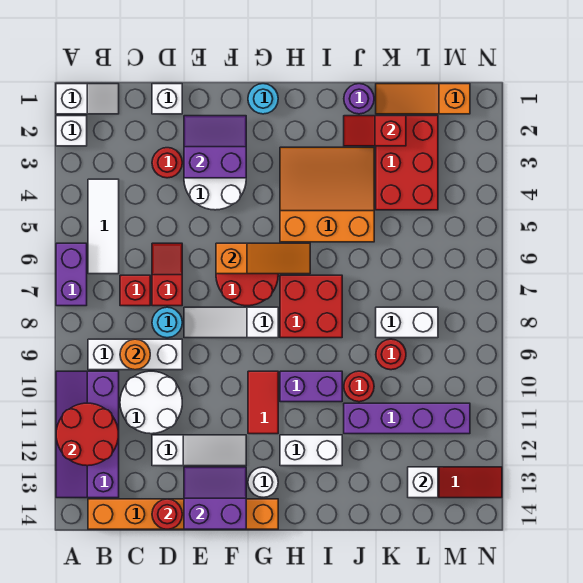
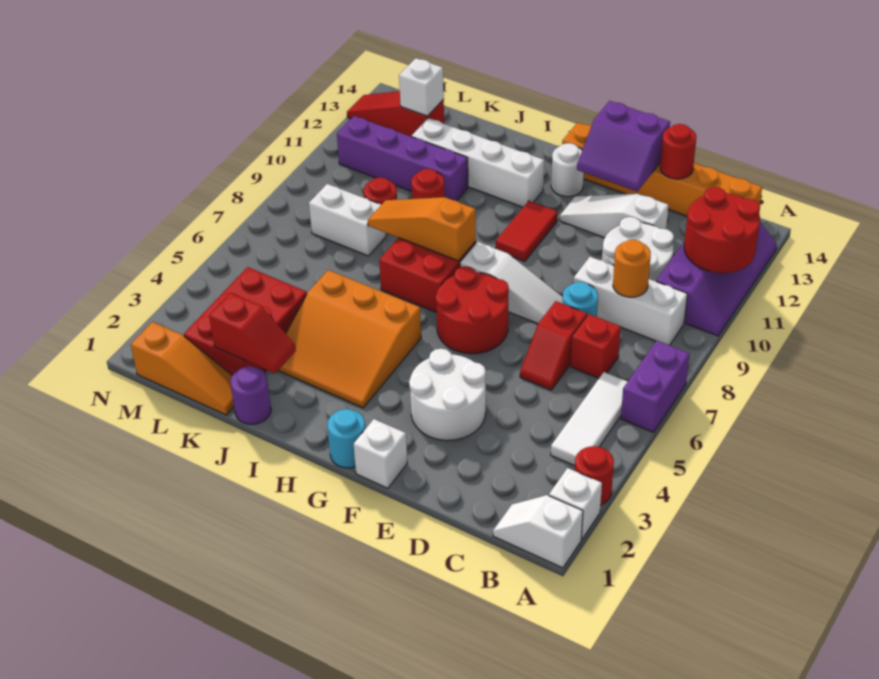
white brick D1 level 1 -> white brick F1 level 1
red round brick D3 level 1 -> red round brick A3 level 1
purple slope E2:F3 level 2 top 3 -> none
orange slope F6:H6 level 2 top F -> orange slope H8:J8 level 2 top H
purple brick H10:I10 level 1 -> none
white brick H12:I12 level 1 -> white brick H12:K12 level 1

